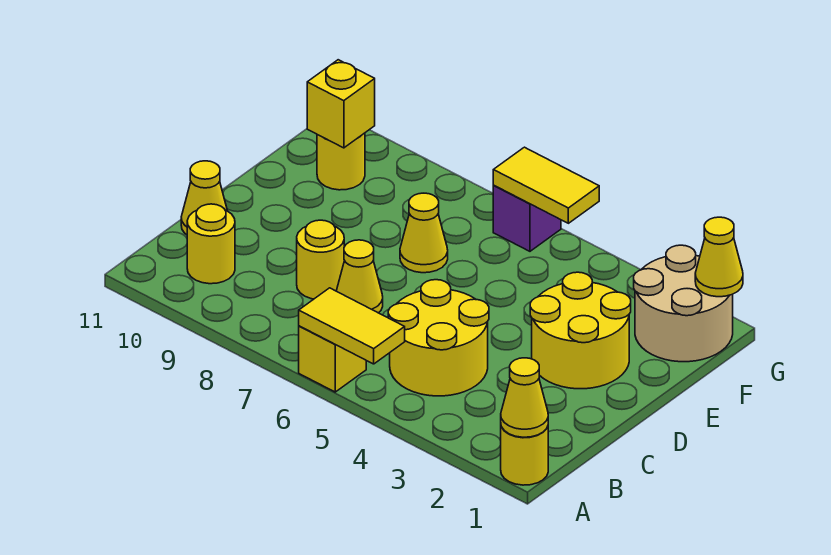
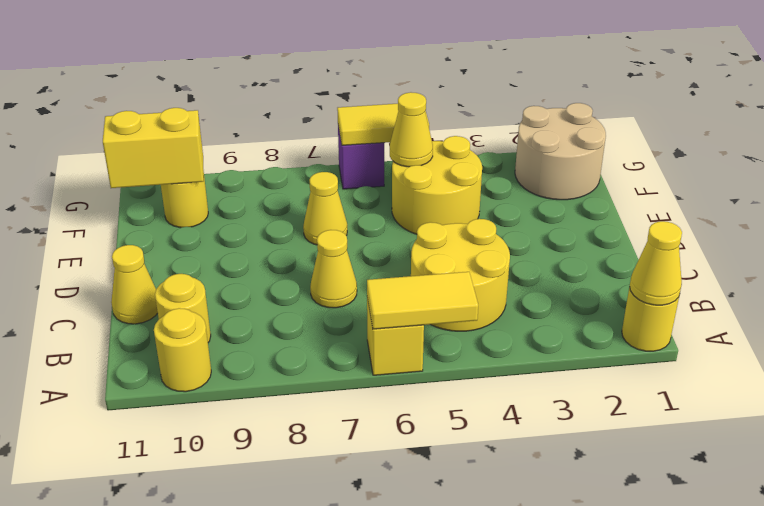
yellow round brick C8 level 1 -> yellow round brick A10 level 1
yellow round brick D2:E3 level 1 -> yellow round brick E4:F5 level 1
yellow brick F10 level 2 -> yellow brick F10:F11 level 2
yellow cone G1 level 2 -> yellow cone F5 level 2

